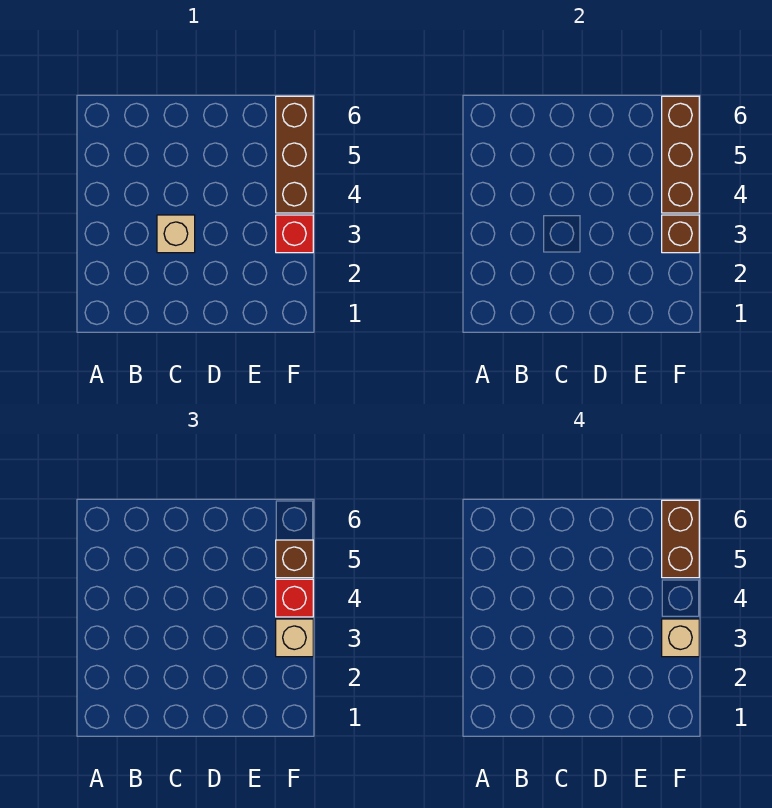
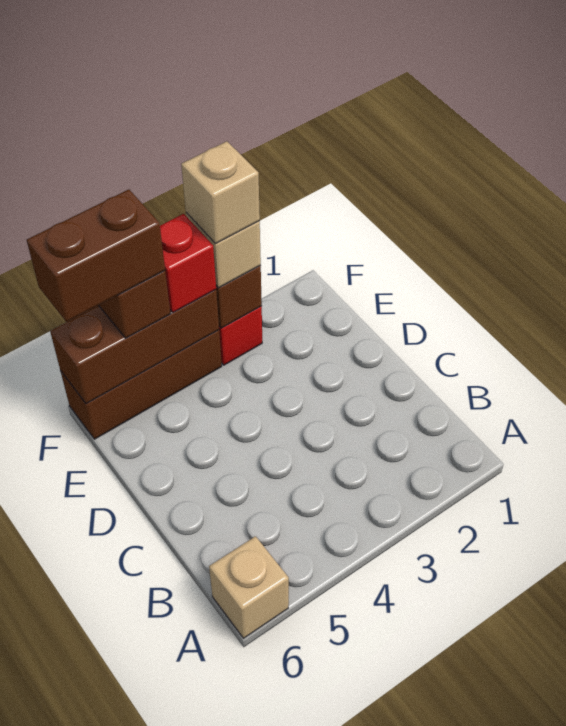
tan brick C3 level 1 -> tan brick A6 level 1

